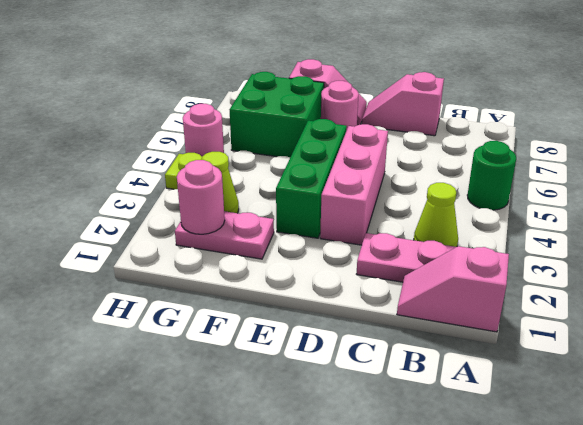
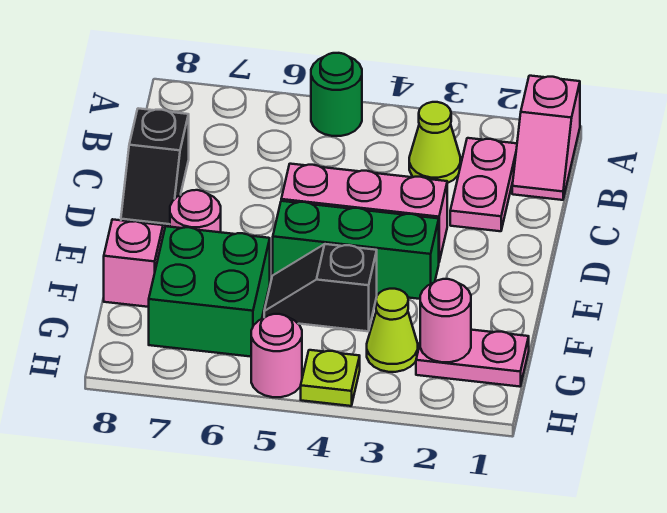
pink slope C8:D8 level 1 top C -> black slope C8:D8 level 1 top C
pink plate F2:G2 level 1 -> pink plate G1:G2 level 1
none -> black slope F4:F5 level 1 top 4

